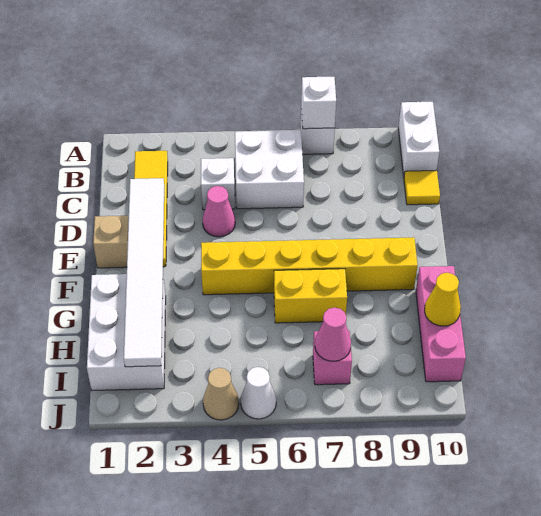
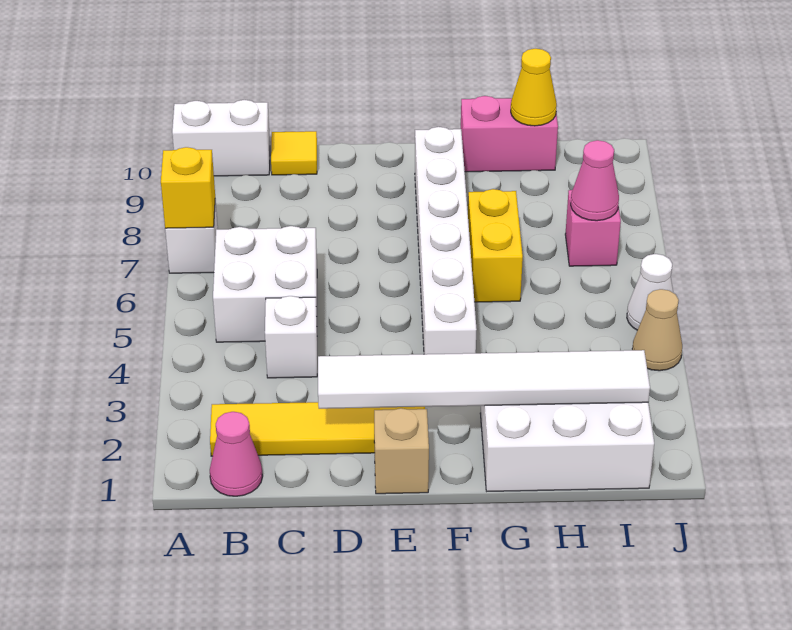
white brick A7 level 2 -> yellow brick A7 level 2
pink cone D4 level 1 -> pink cone B1 level 1
yellow brick F4:F9 level 1 -> white brick F4:F9 level 1
pink brick G10:I10 level 1 -> pink brick G10:H10 level 1

